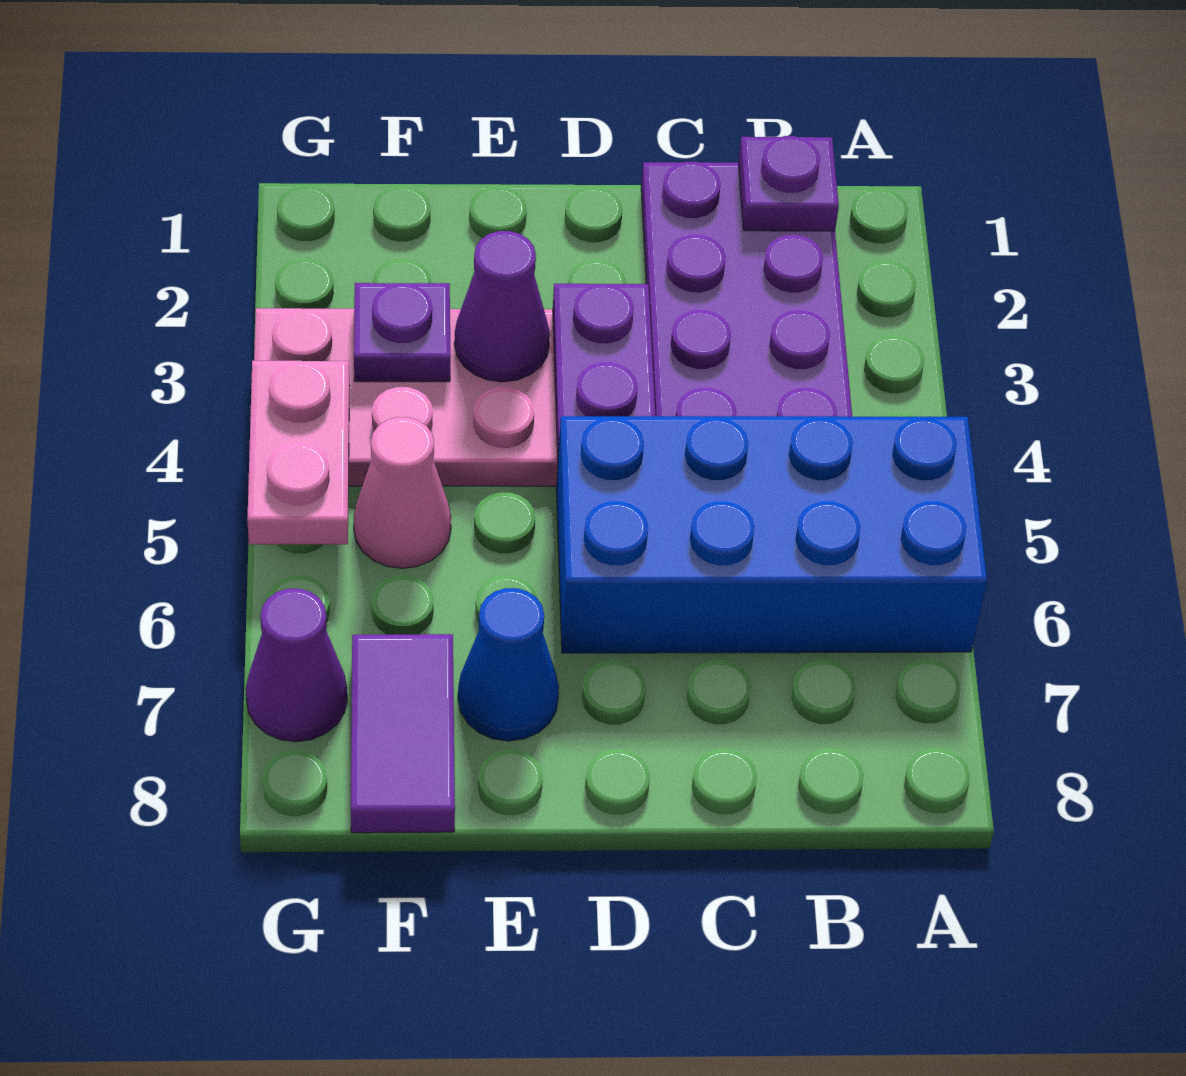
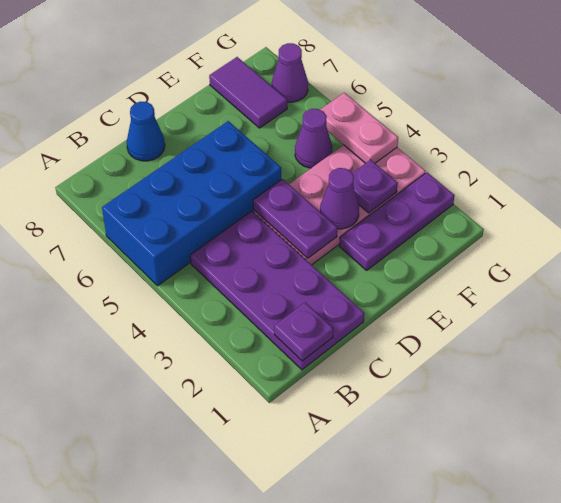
none -> purple plate E2:G2 level 1
blue cone E7 level 1 -> blue cone C8 level 1
pink cone F5 level 1 -> purple cone F5 level 1

